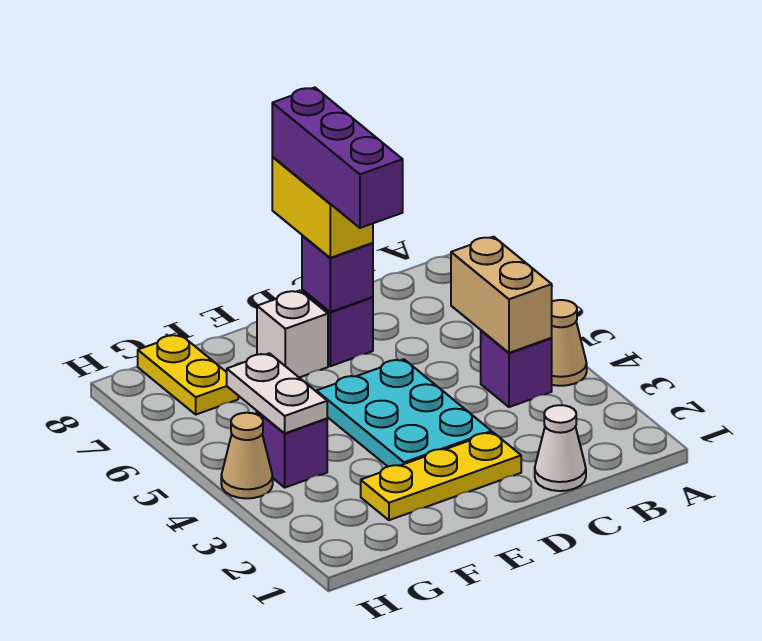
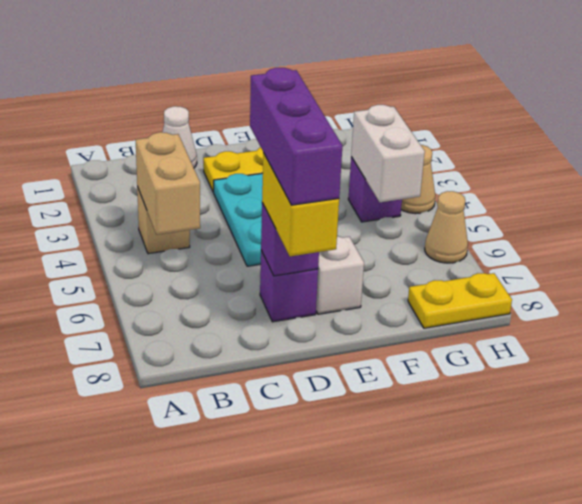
tan cone A4 level 1 -> tan cone H6 level 1
purple brick B4 level 1 -> tan brick B4 level 1
white plate G4:G5 level 2 -> white brick G4:G5 level 2
yellow plate G7:G8 level 1 -> yellow plate G8:H8 level 1

